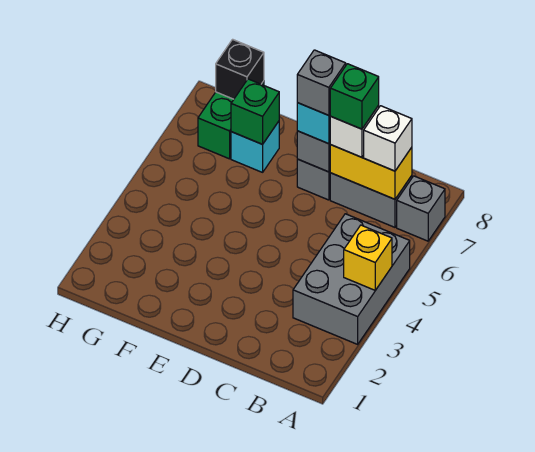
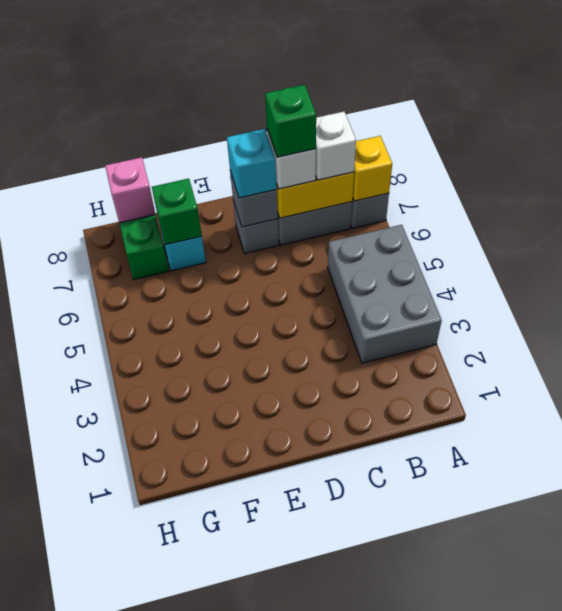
yellow brick A4 level 2 -> yellow brick A7 level 2
grey brick D7 level 4 -> none
black brick G8 level 2 -> pink brick G8 level 2

